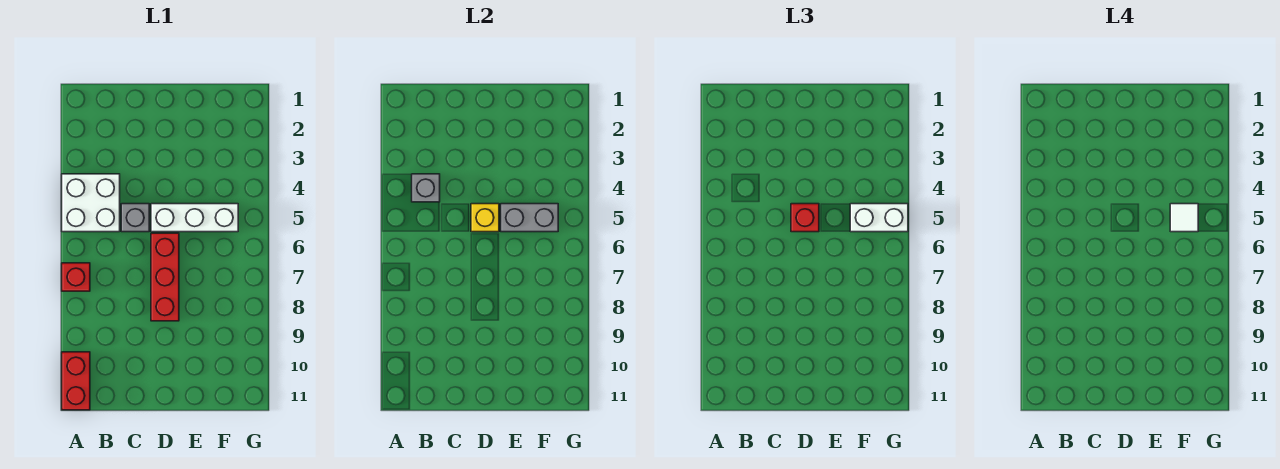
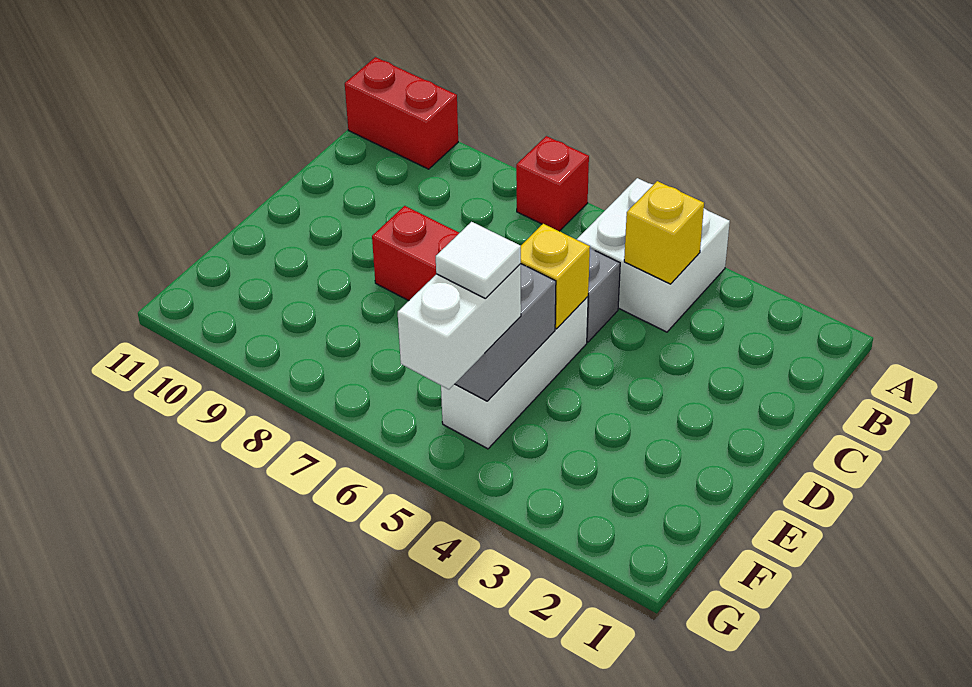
grey brick B4 level 2 -> yellow brick B4 level 2
red brick D5 level 3 -> none

